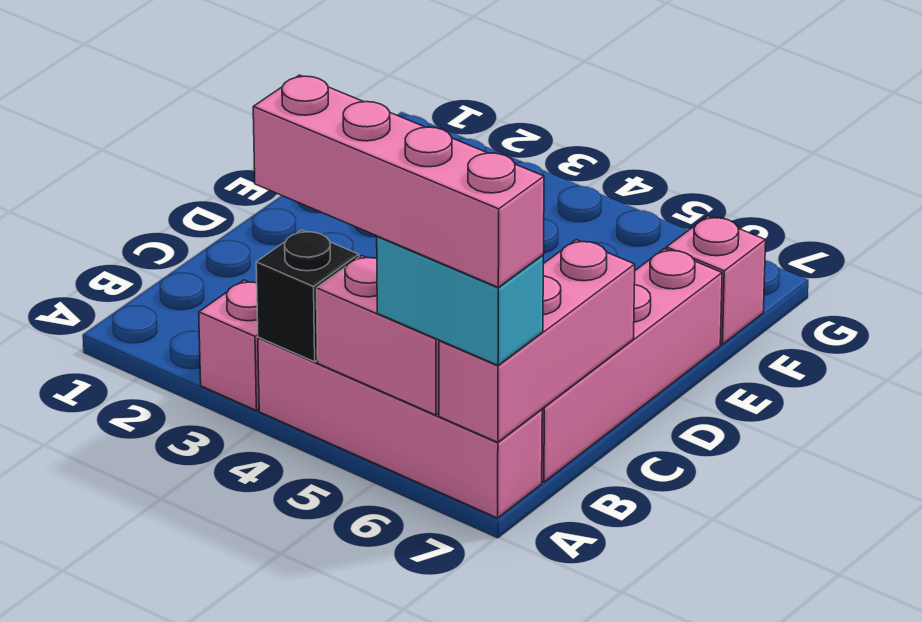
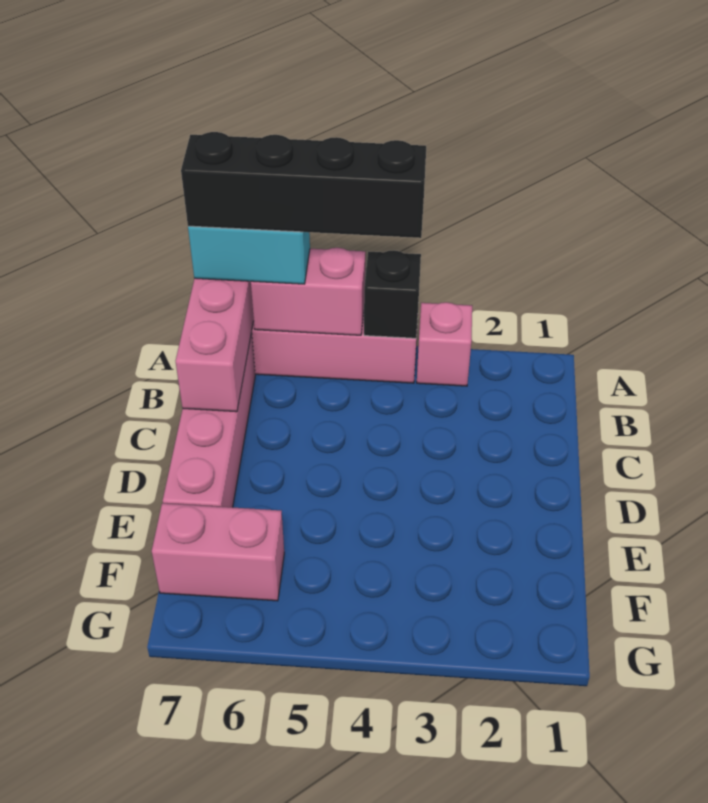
pink brick A4:A7 level 4 -> black brick A4:A7 level 4
pink brick F7 level 1 -> pink brick F6:F7 level 1

